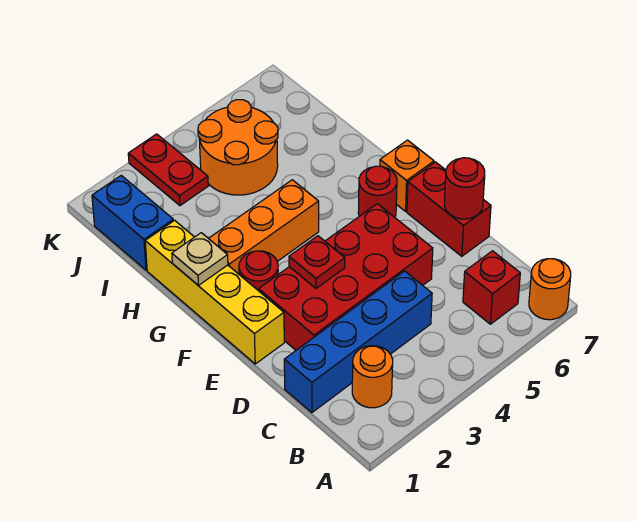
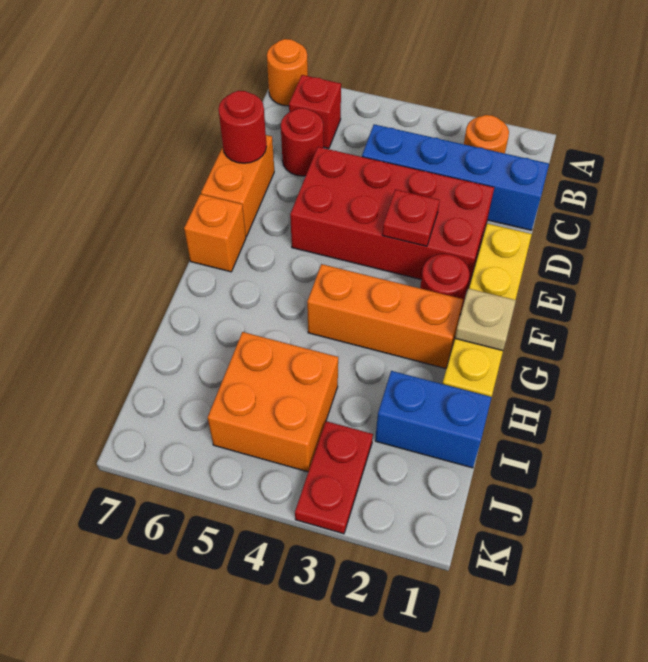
red brick D7:E7 level 1 -> orange brick D7:E7 level 1
red round brick F6 level 1 -> red round brick C6 level 1
blue brick I1:J1 level 1 -> blue brick I1:I2 level 1
orange round brick I4:J5 level 1 -> orange brick I4:J5 level 1

